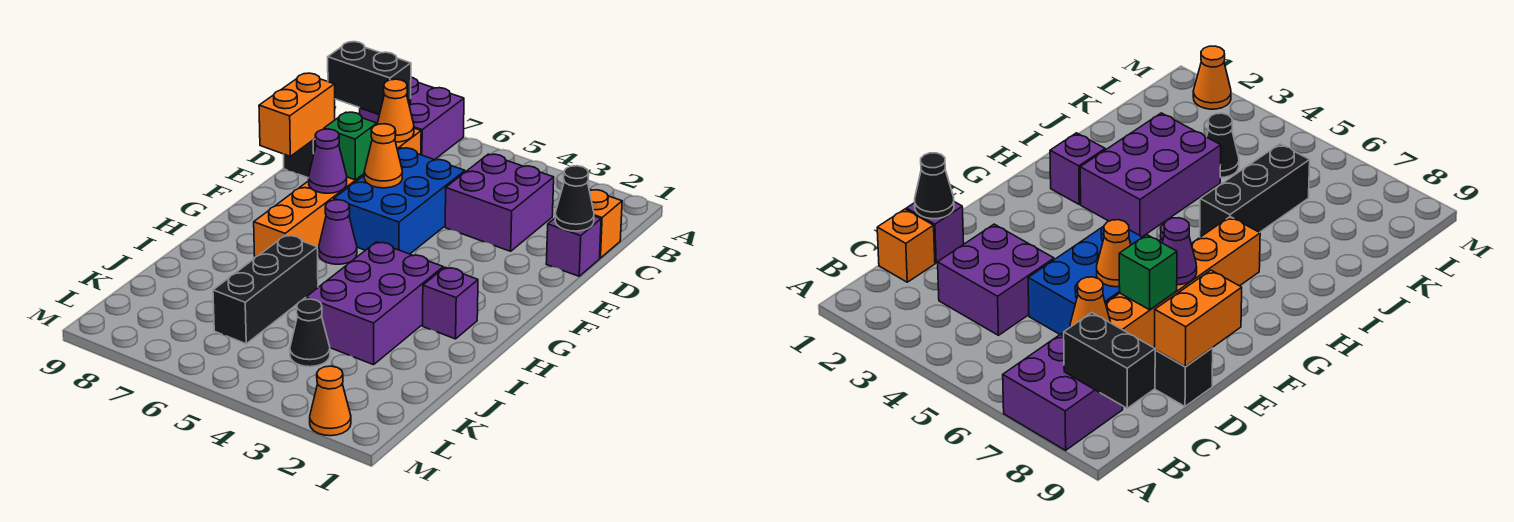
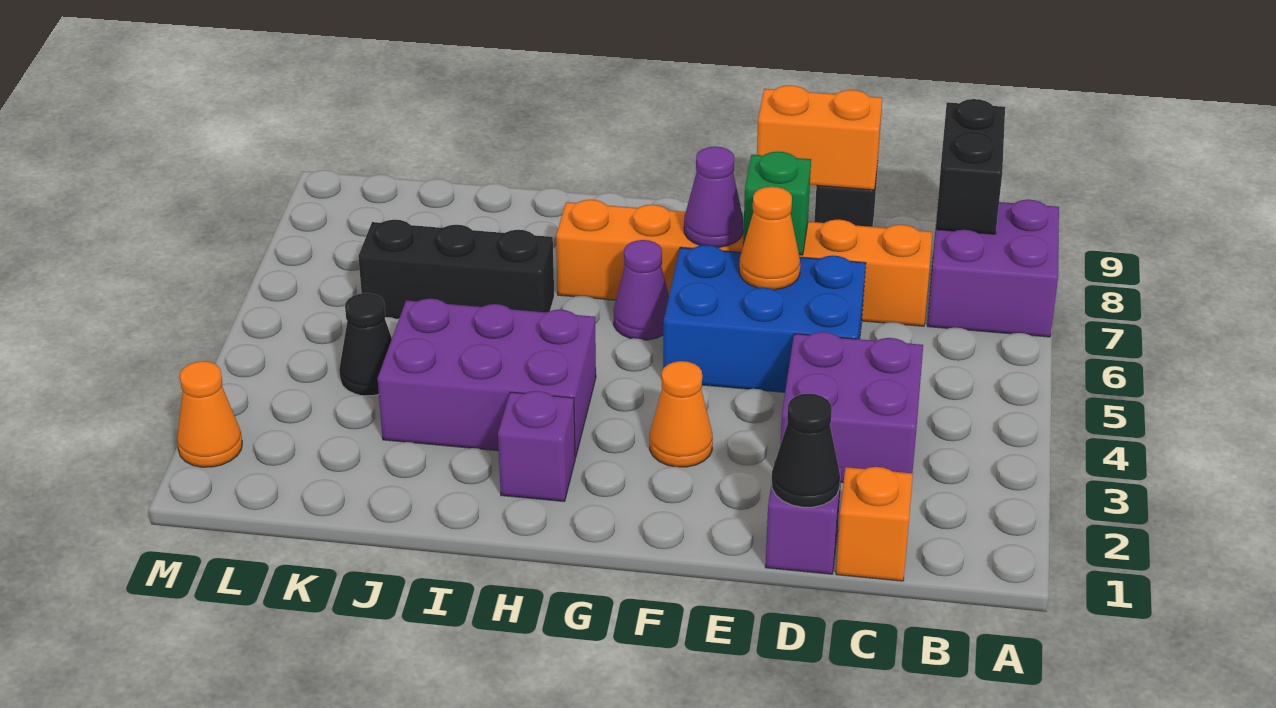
orange cone C7 level 2 -> orange cone F3 level 1

